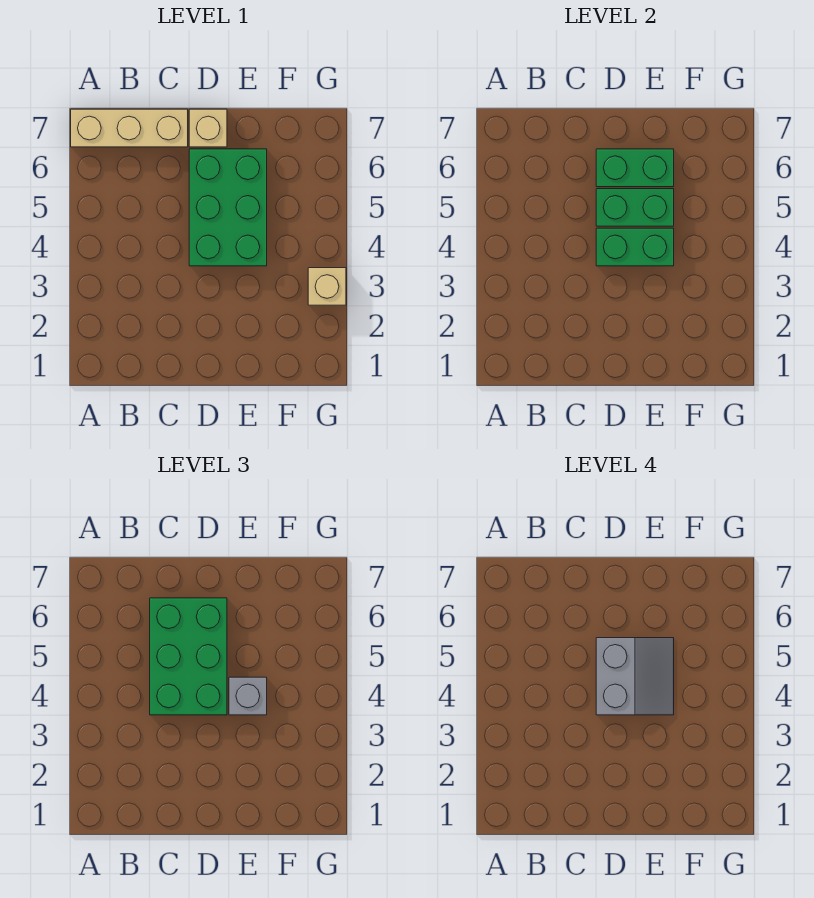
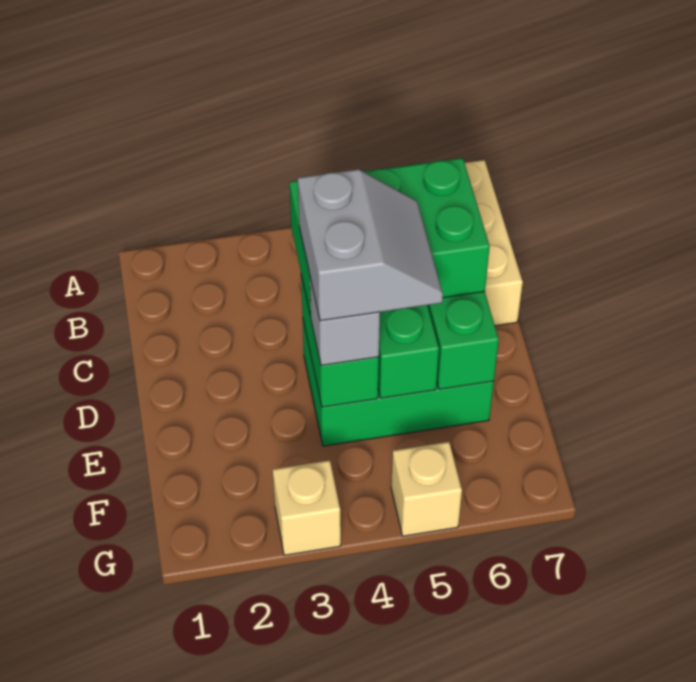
grey slope D4:E5 level 4 top D -> grey slope D4:E5 level 4 top 4
tan brick D7 level 1 -> tan brick G5 level 1

